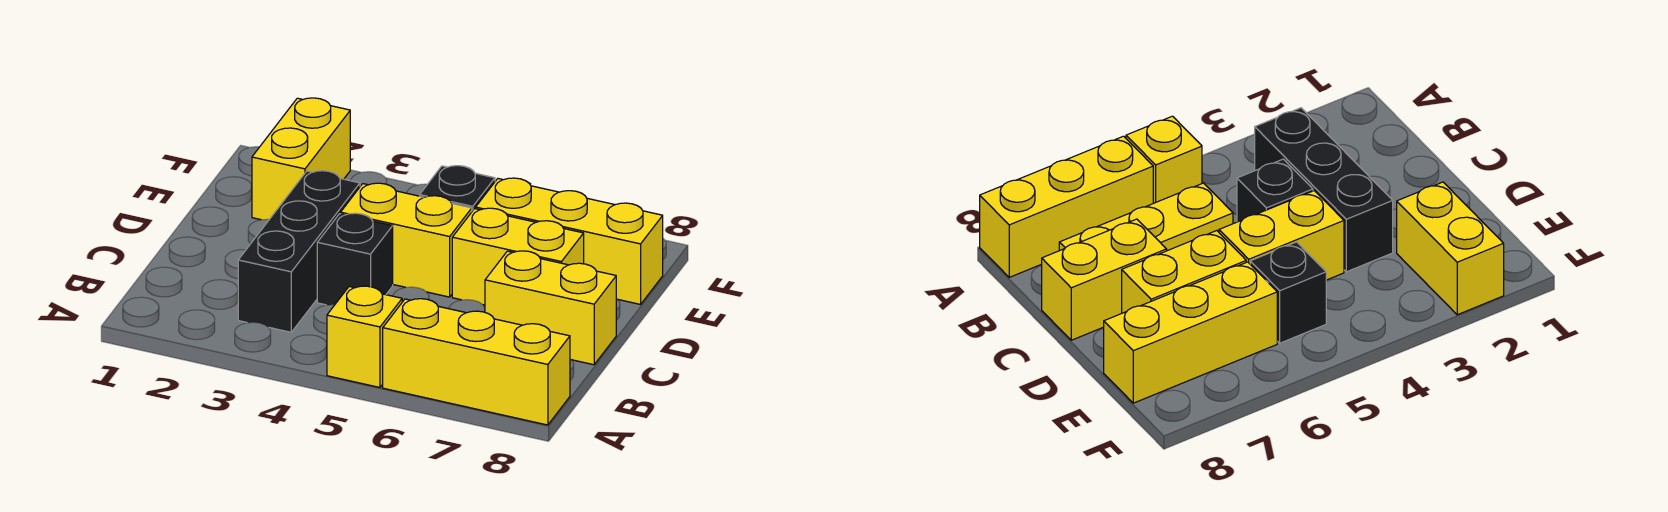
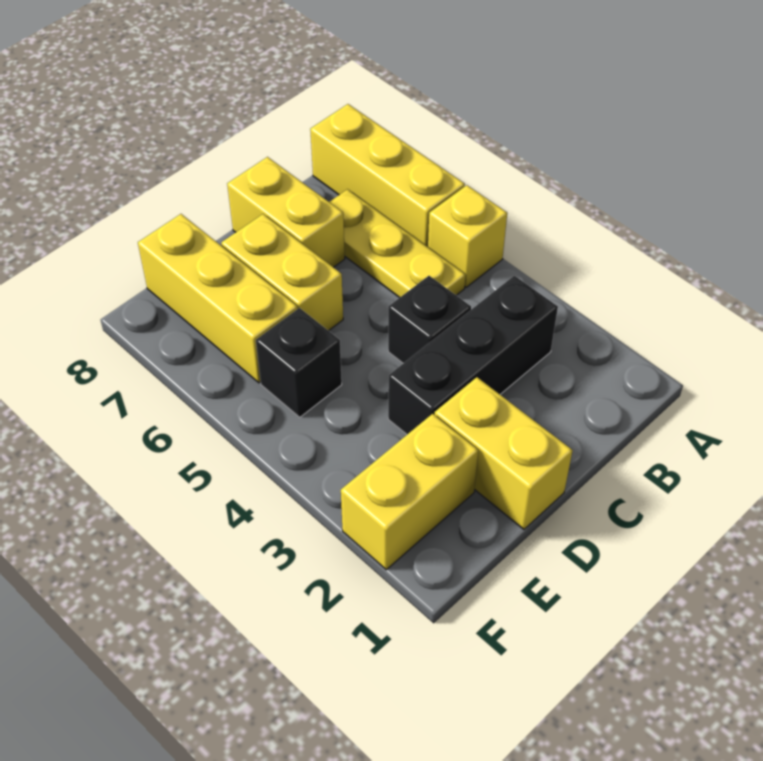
yellow brick D4:D5 level 1 -> yellow brick D1:D2 level 1

